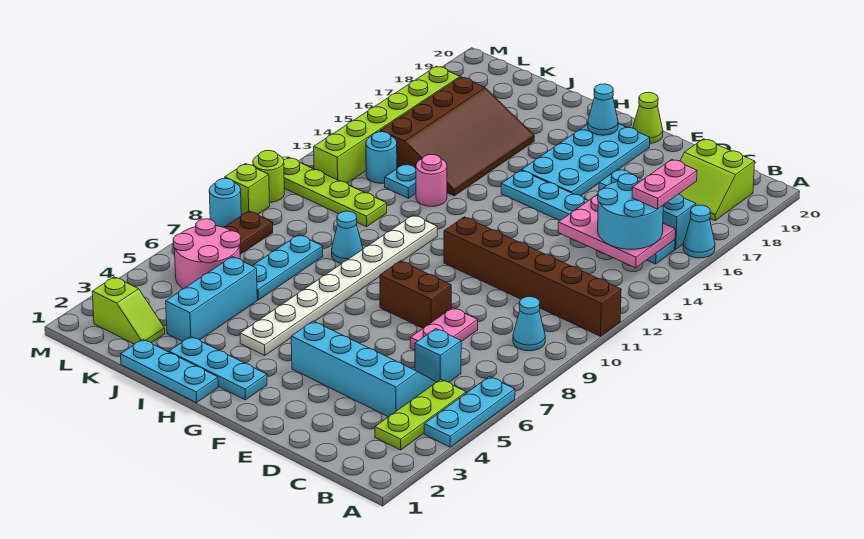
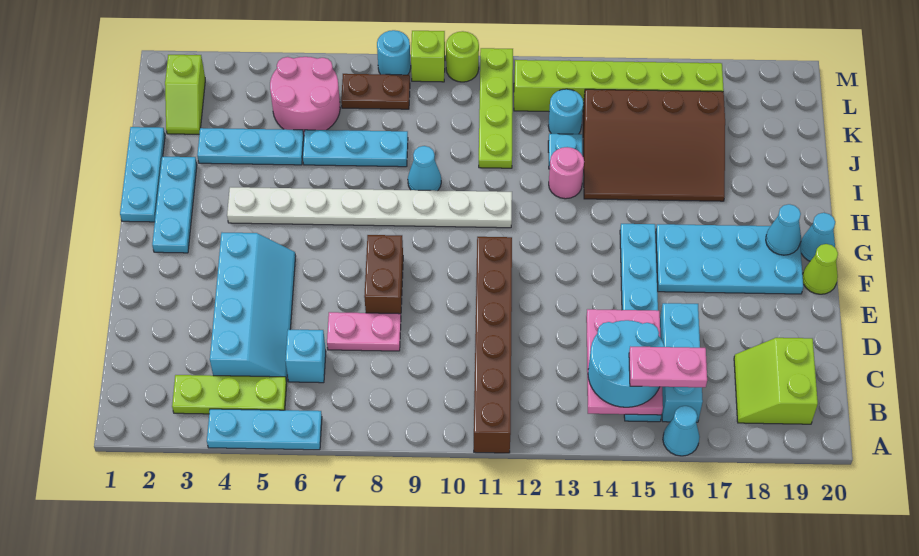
cyan cone B9 level 1 -> cyan cone G20 level 1
cyan brick J3:J5 level 1 -> cyan plate J3:J5 level 1

